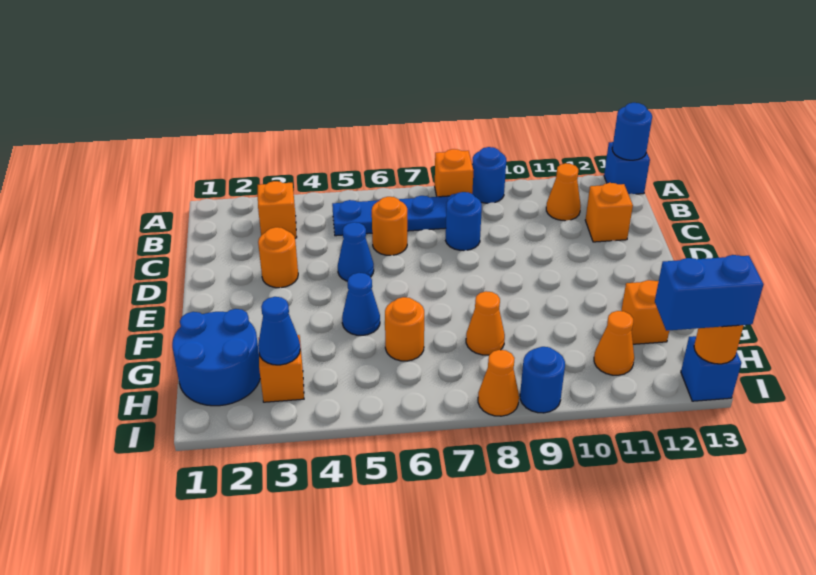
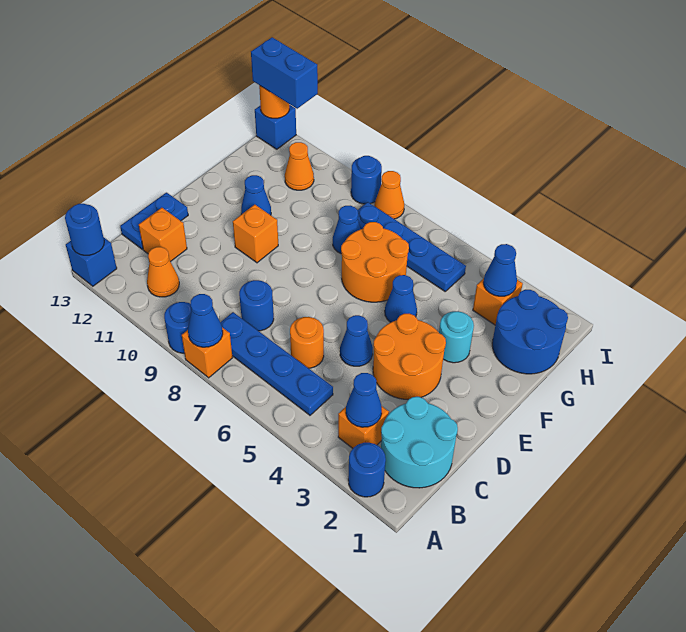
none -> blue round brick A2 level 1
none -> blue cone A8 level 2
none -> cyan round brick B1:C2 level 1
none -> blue cone B3 level 2
none -> blue plate C13:D13 level 1
orange round brick D3 level 1 -> orange round brick D3:E4 level 1
none -> cyan round brick F3 level 1
none -> blue cone F11 level 1
orange round brick G6 level 1 -> orange round brick F6:G7 level 1
orange cone G8 level 1 -> blue cone G8 level 1
orange brick G12 level 1 -> orange brick E10 level 1
none -> blue plate H5:H8 level 1

